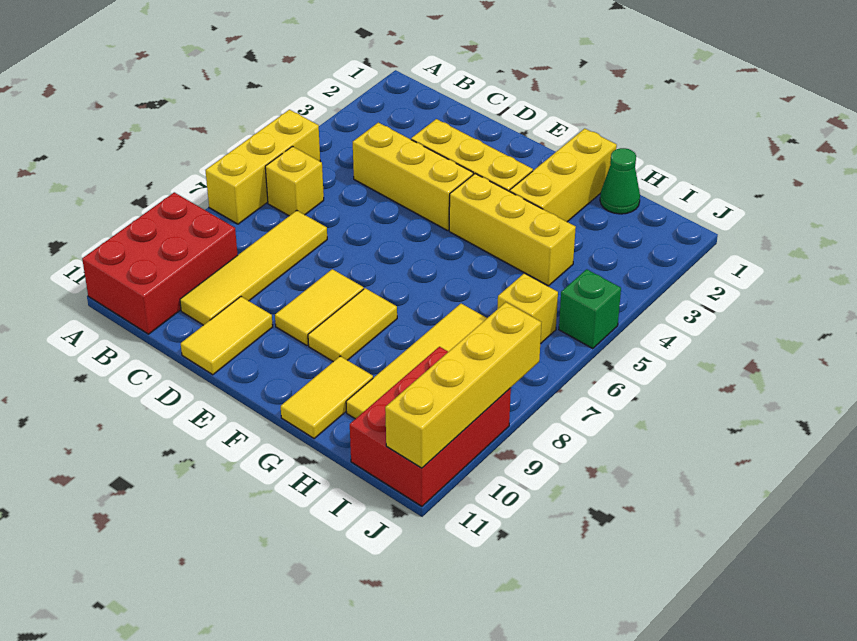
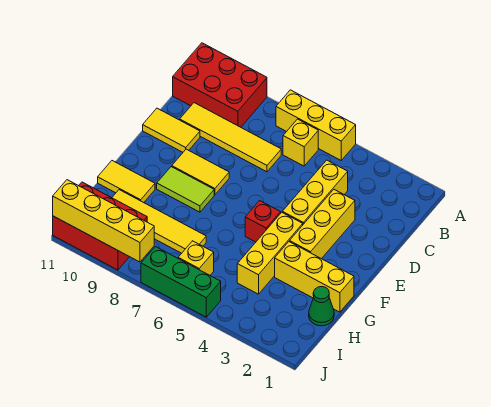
none -> red brick F5 level 1
yellow tile F8:F9 level 1 -> lime tile F8:F9 level 1
green brick J5 level 1 -> green brick J5:J7 level 1

